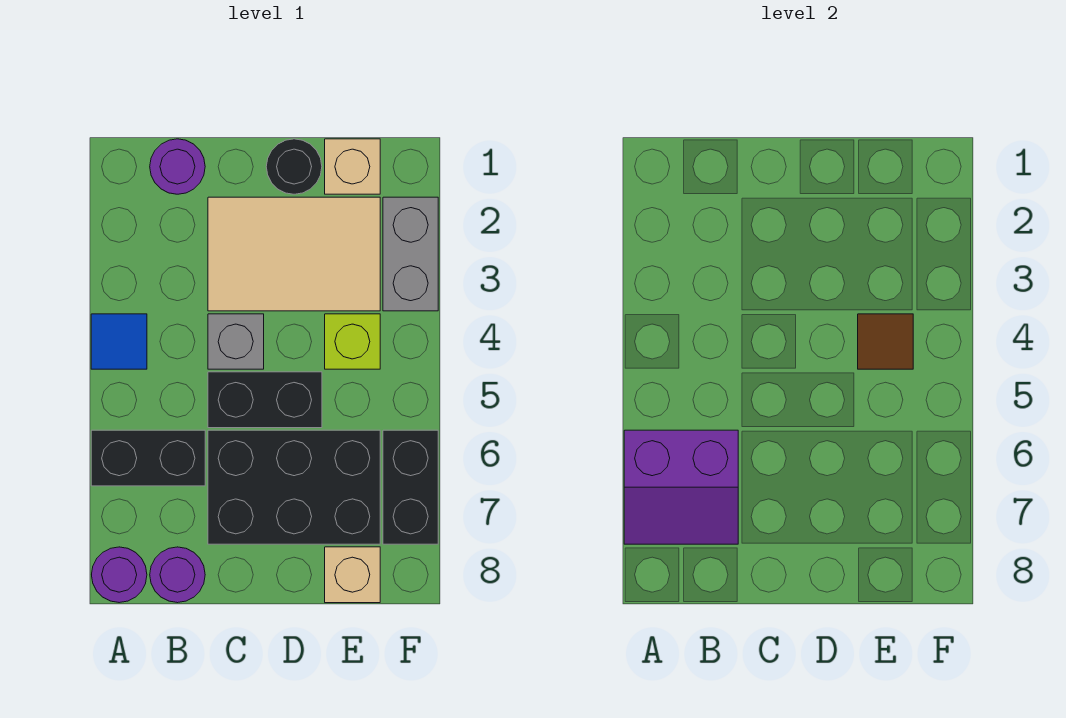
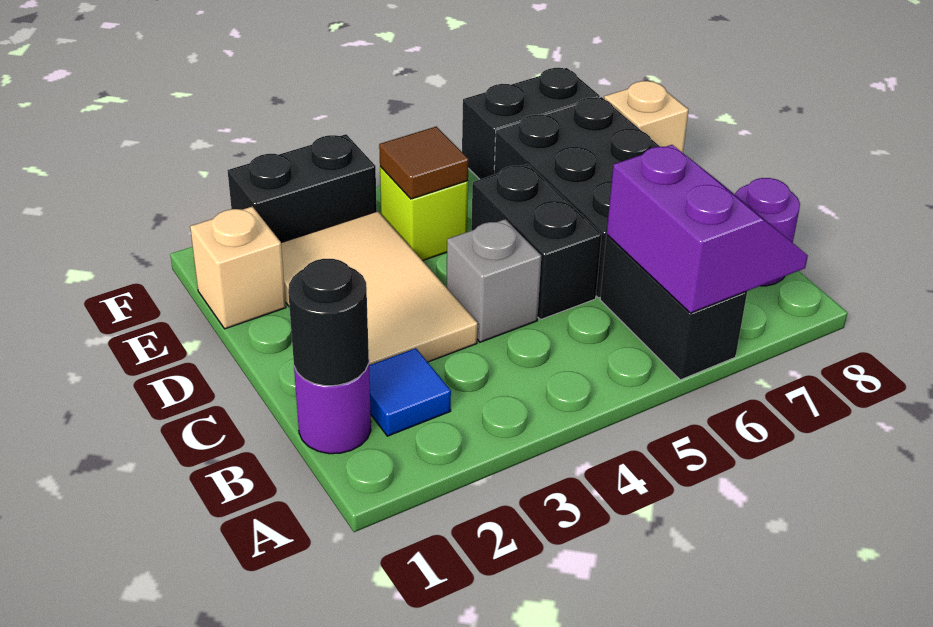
blue tile A4 level 1 -> blue tile B2 level 1
purple round brick A8 level 1 -> none
black round brick D1 level 1 -> black round brick B1 level 2
grey brick F2:F3 level 1 -> black brick F2:F3 level 1

